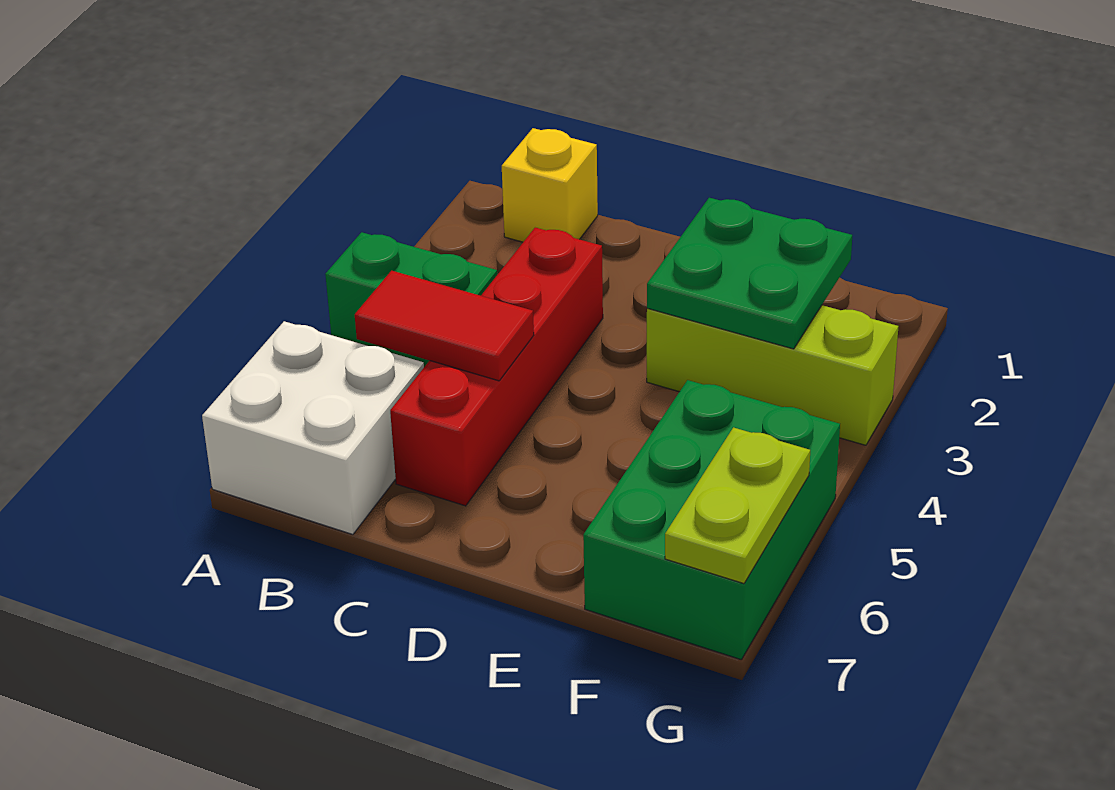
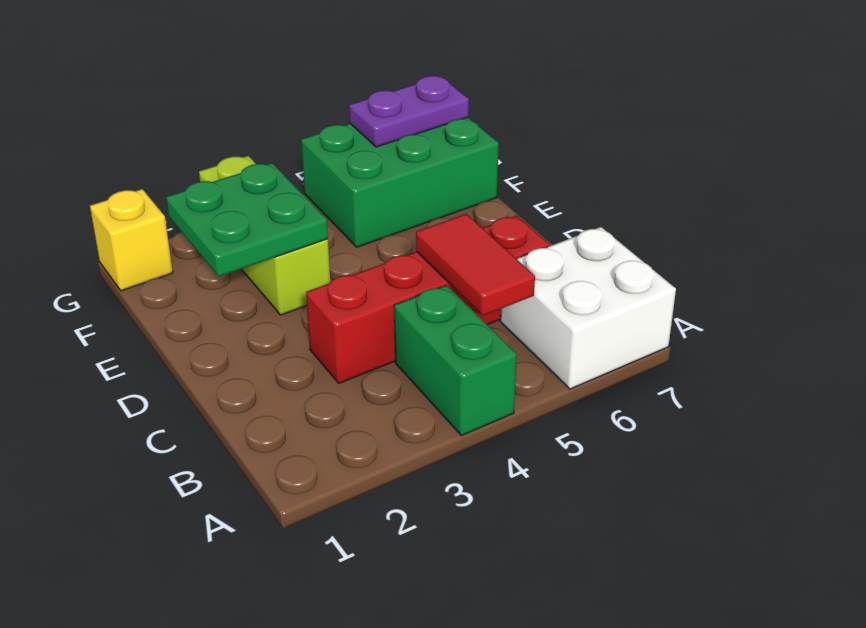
yellow brick B1 level 1 -> yellow brick G1 level 1
lime plate G6:G7 level 2 -> purple plate G6:G7 level 2

